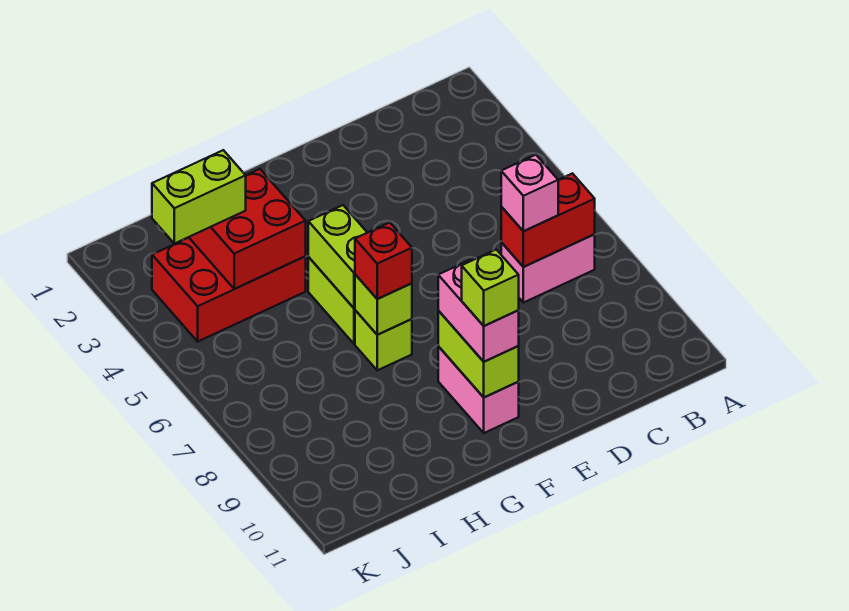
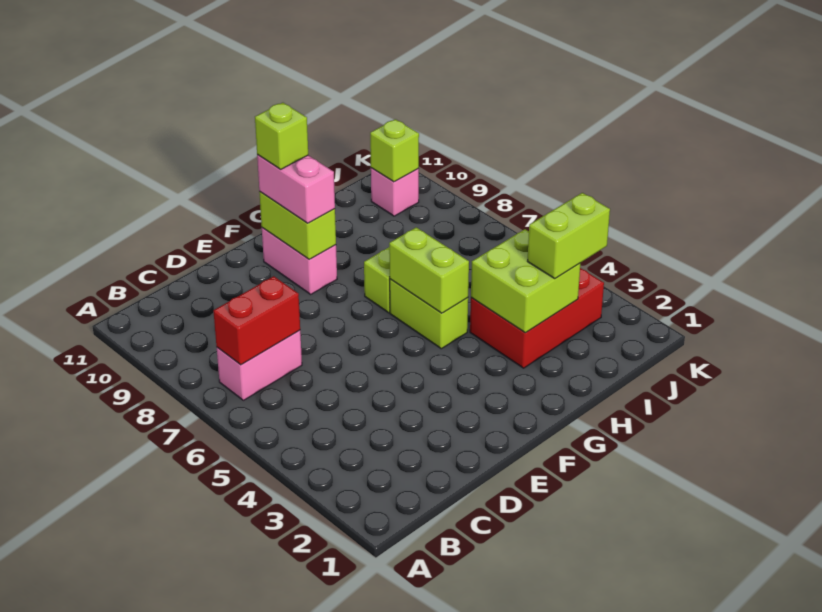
pink brick C7 level 3 -> pink brick J10 level 1
lime brick G7 level 2 -> lime brick J10 level 2
red brick G7 level 3 -> none
red brick H3:I4 level 2 -> lime brick H3:I4 level 2

